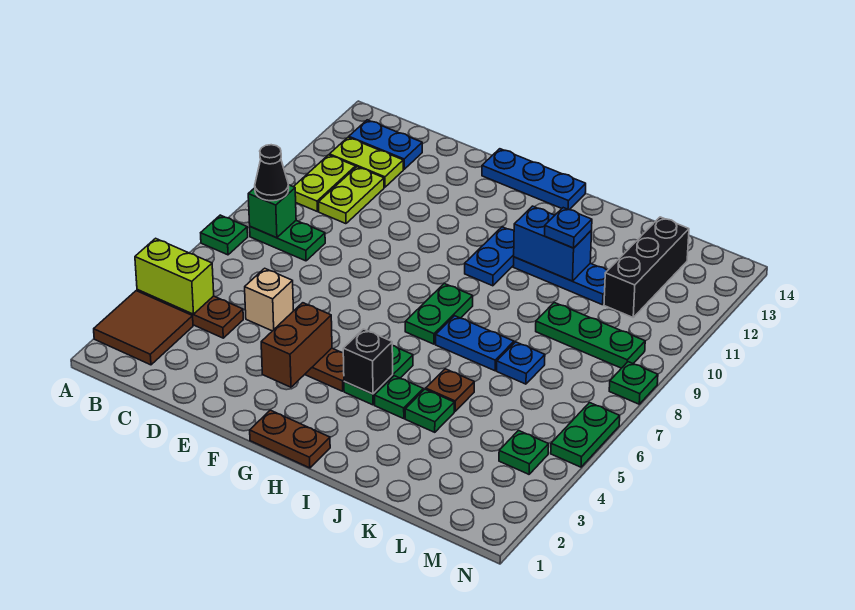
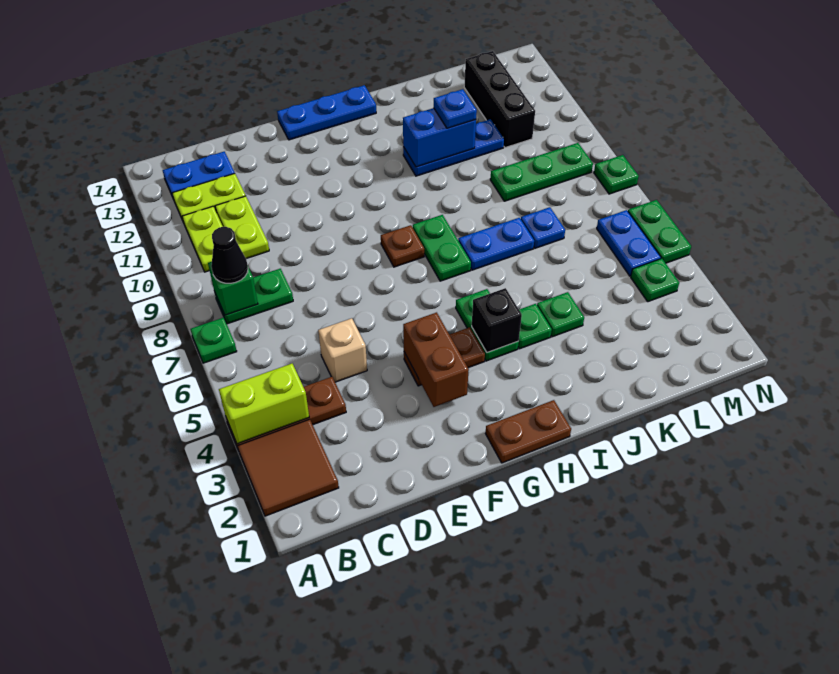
blue plate H10:H11 level 1 -> blue plate M5:M6 level 1
brown plate J5 level 1 -> brown plate G8 level 1

